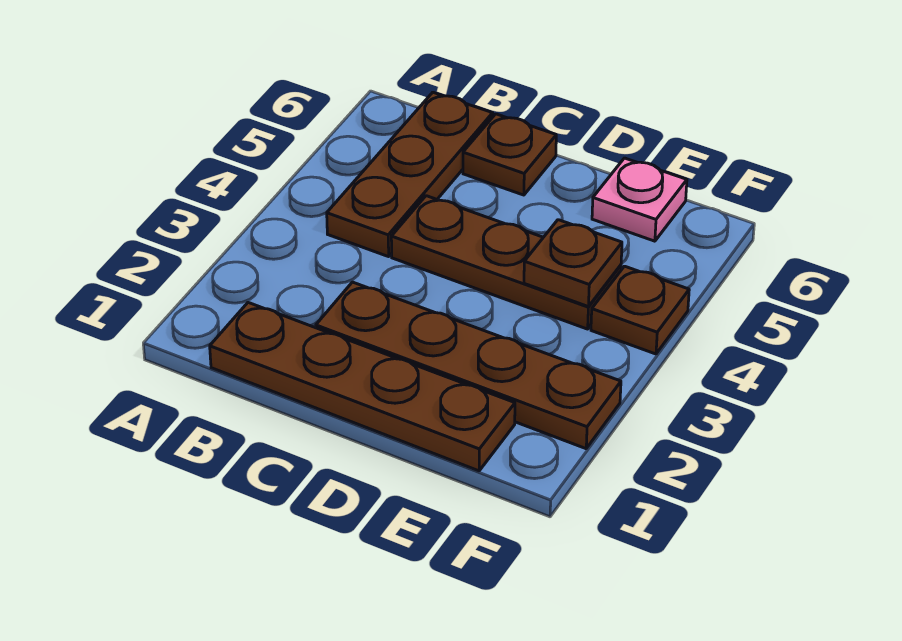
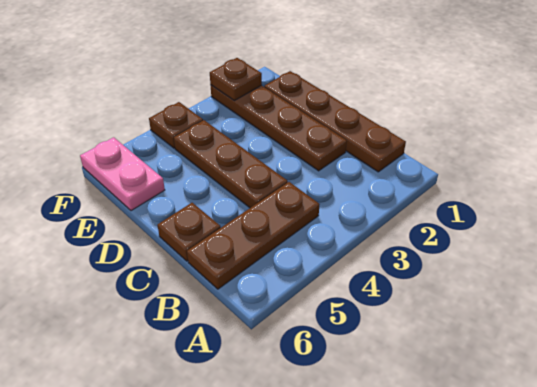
brown plate E4 level 2 -> brown plate F2 level 2
pink plate E6 level 1 -> pink plate E6:F6 level 1

